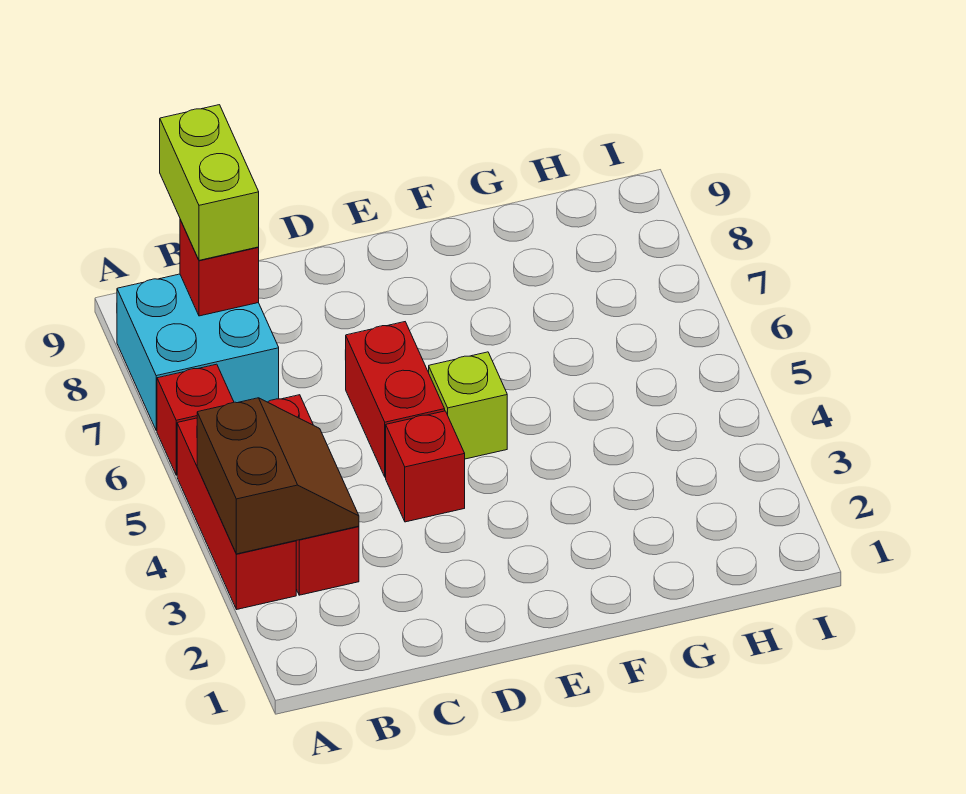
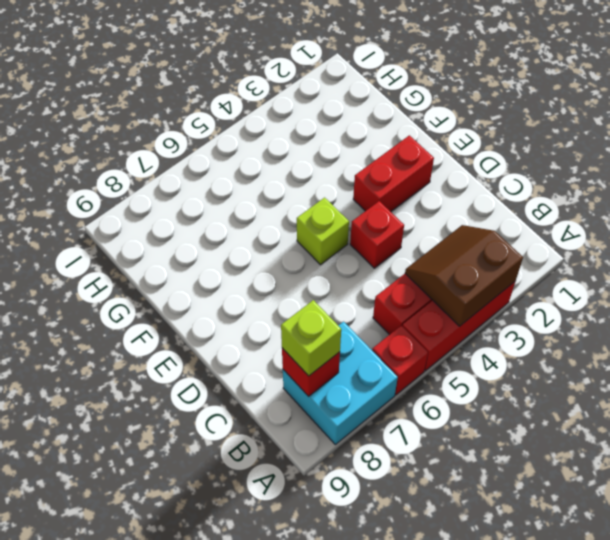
lime brick B8:B9 level 3 -> lime brick B8 level 3
red brick D5:D6 level 1 -> red brick E2:E3 level 1

